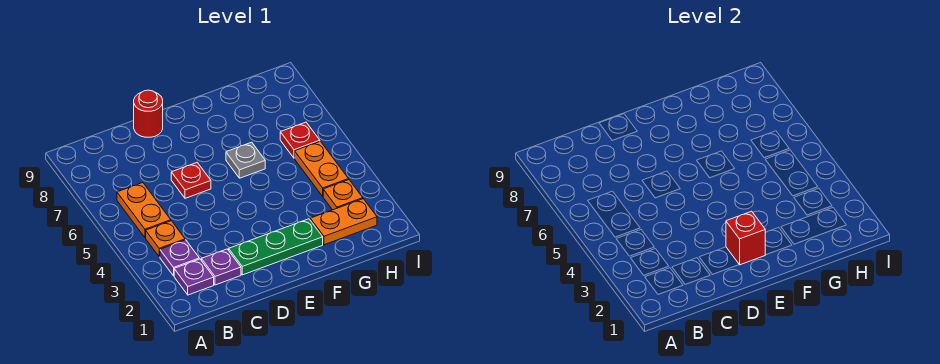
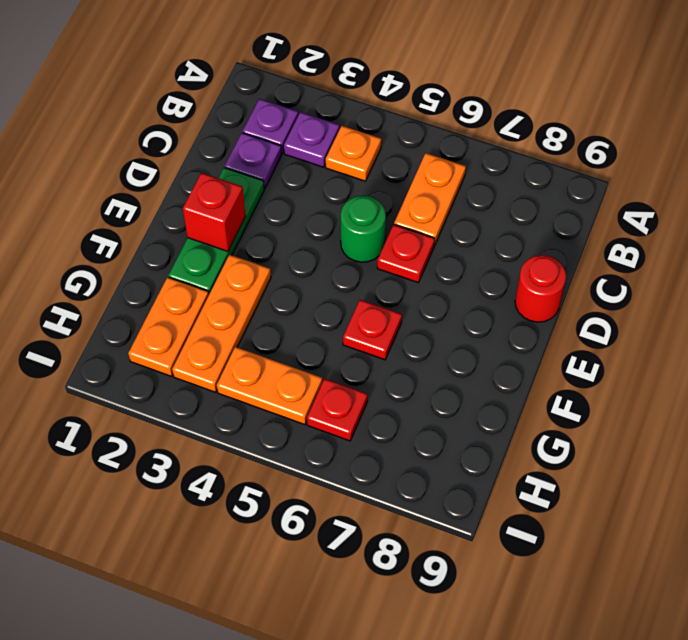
orange plate B5:B6 level 1 -> orange plate B6:C6 level 1
none -> green round brick D5 level 1
grey plate F6 level 1 -> red plate F6 level 1
orange plate H3 level 1 -> orange plate F3:H3 level 1

